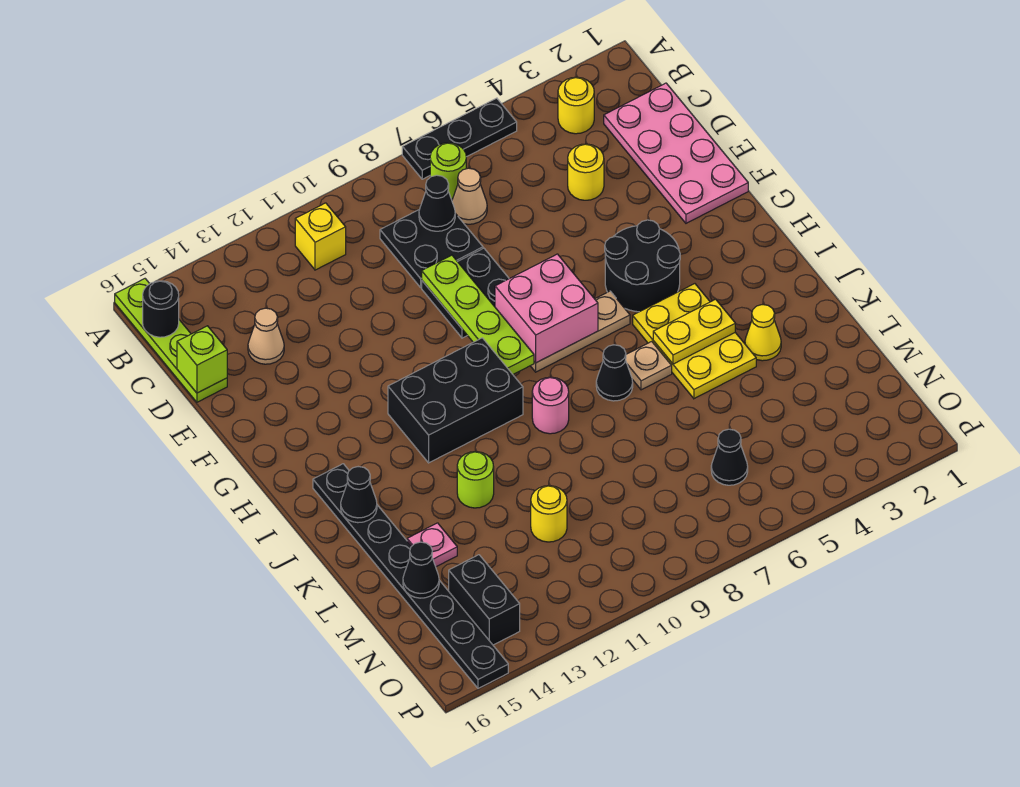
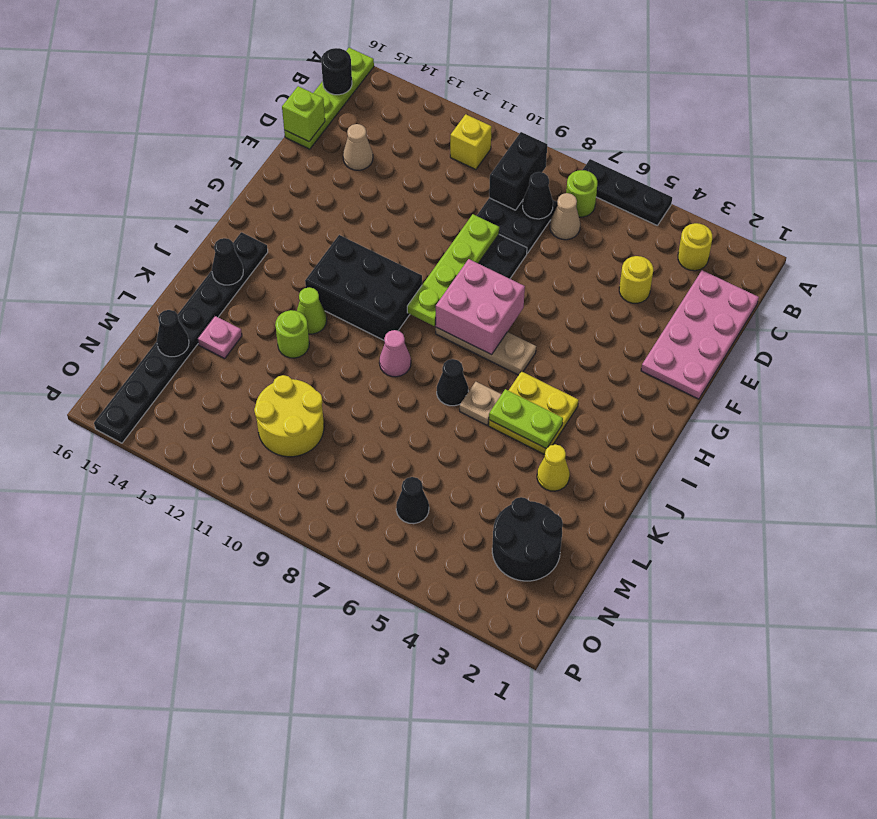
black round brick G4:H5 level 1 -> black round brick M2:N3 level 1
yellow plate I4:K5 level 1 -> yellow plate I4:J5 level 1
yellow plate J4:J5 level 2 -> lime plate J4:J5 level 2
pink round brick J9 level 1 -> pink cone J9 level 1
none -> lime cone J12 level 1
yellow round brick M11 level 1 -> yellow round brick M10:N11 level 1
black brick N14:O14 level 1 -> black brick B9:C9 level 2

